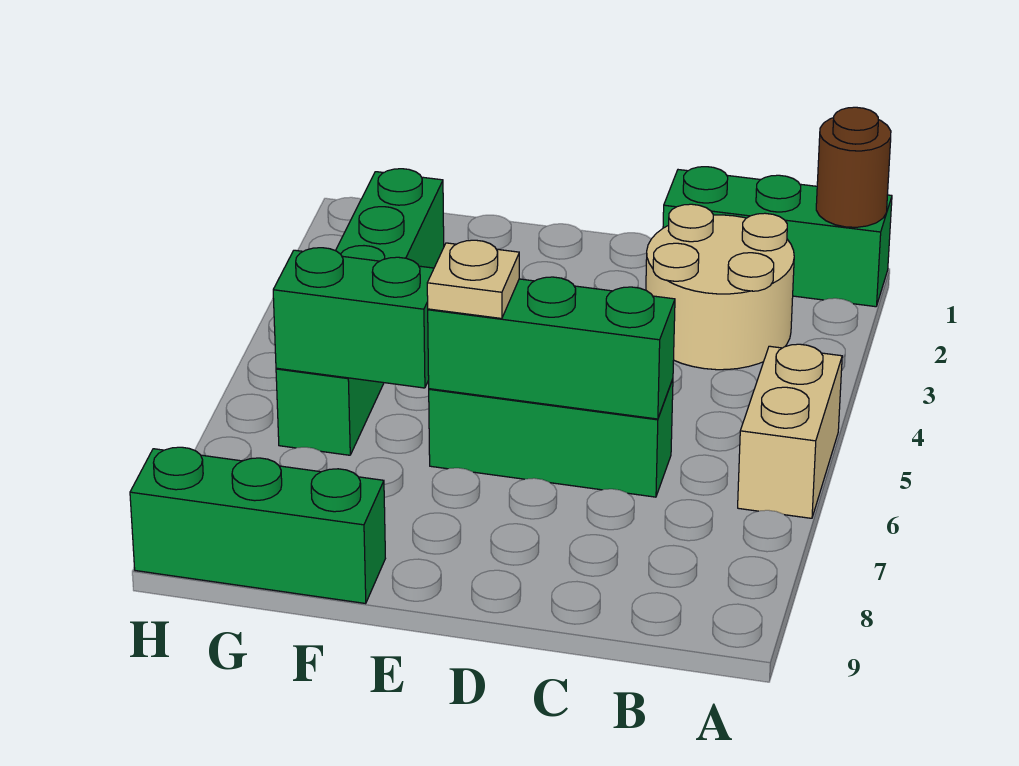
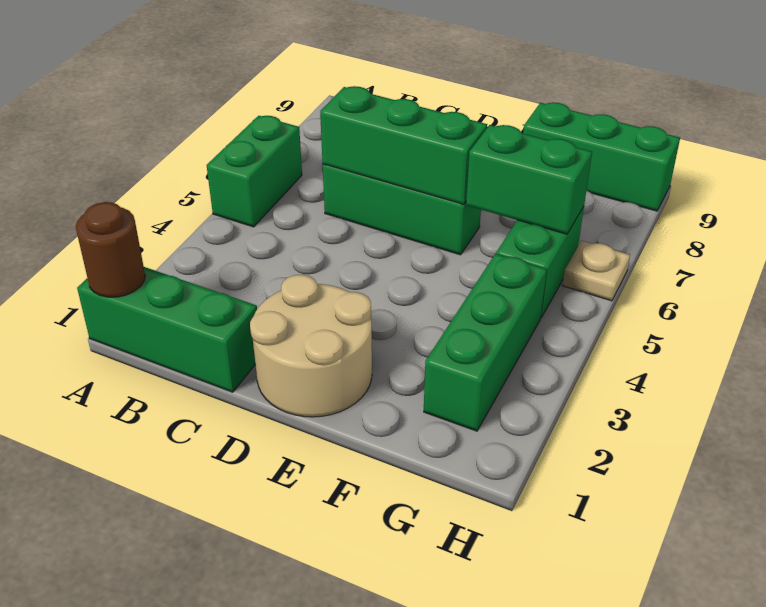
tan brick A5:A6 level 1 -> green brick A5:A6 level 1
tan round brick B2:C3 level 1 -> tan round brick D1:E2 level 1
tan plate E6 level 3 -> tan plate H6 level 1

